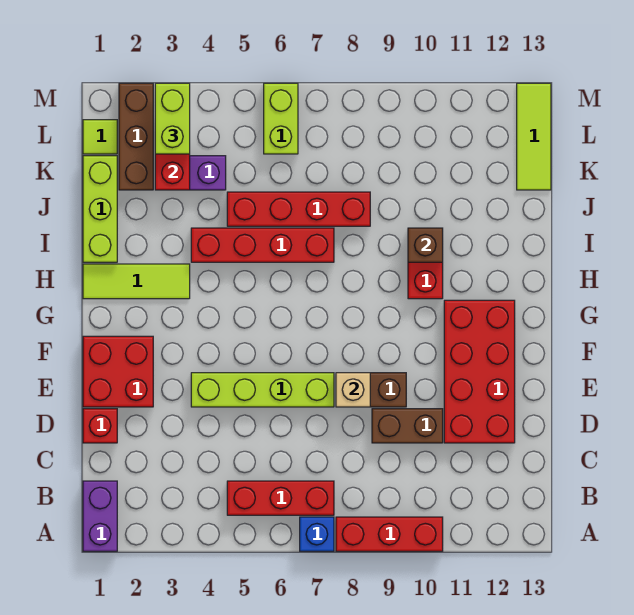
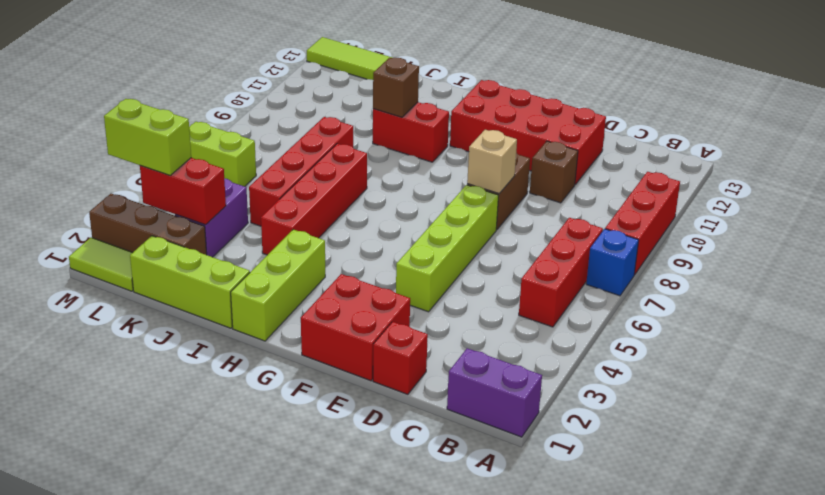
brown brick D9:D10 level 1 -> brown brick D10 level 1
lime tile H1:H3 level 1 -> lime brick H1:H3 level 1
lime tile L1 level 1 -> lime tile L1:M1 level 1

